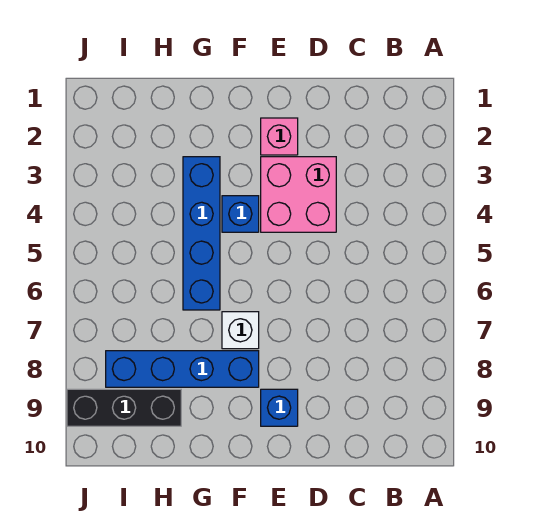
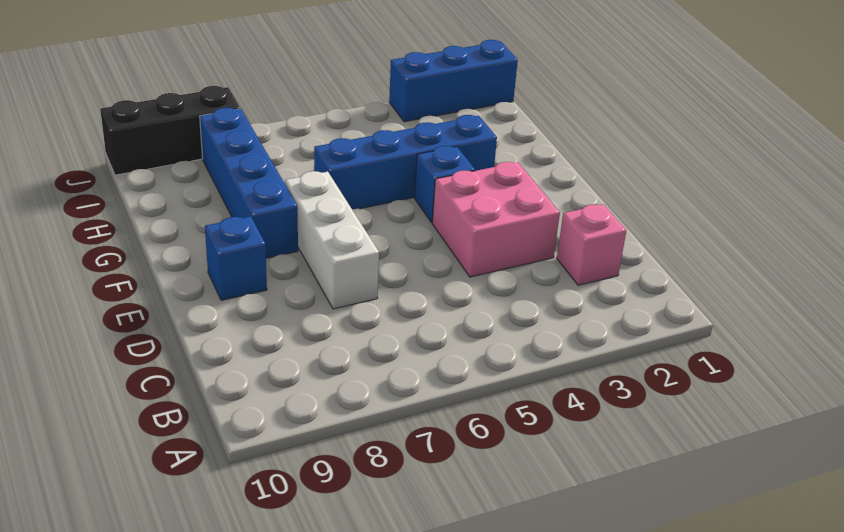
pink brick E2 level 1 -> pink brick C2 level 1
white brick F7 level 1 -> white brick D7:F7 level 1
black brick H9:J9 level 1 -> black brick J8:J10 level 1
none -> blue brick J1:J3 level 1

